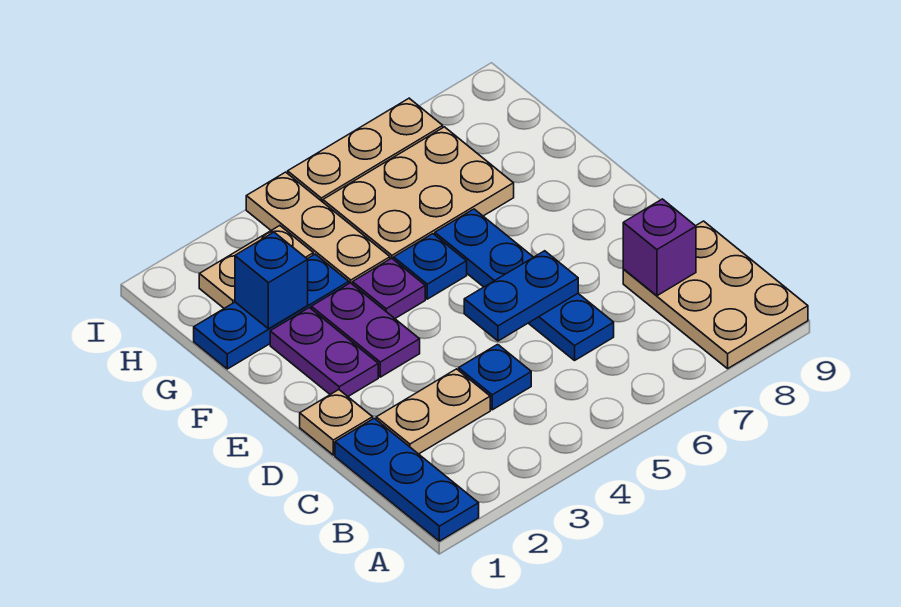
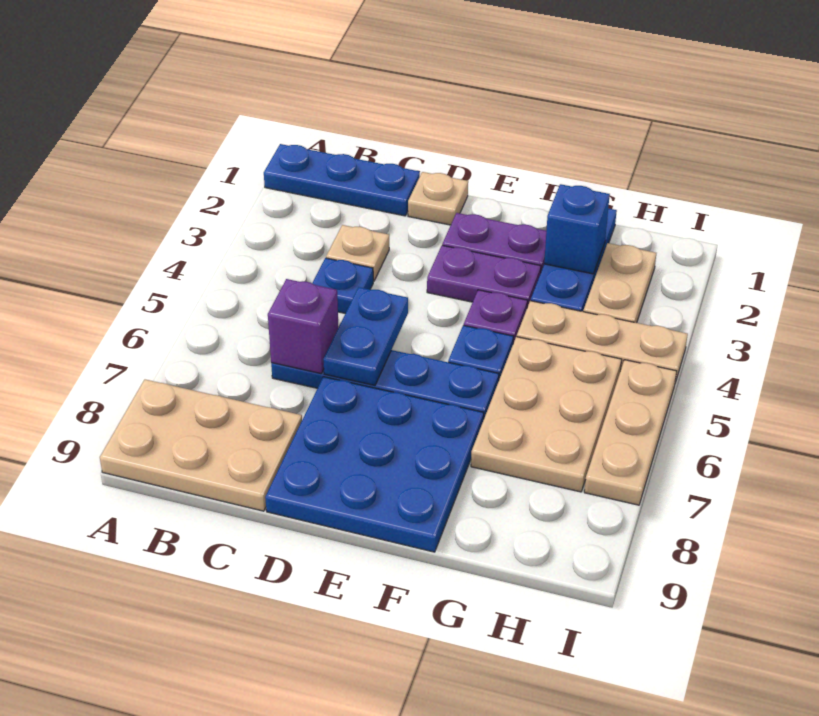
tan plate C2:C3 level 1 -> tan plate C3 level 1
purple brick C8 level 2 -> purple brick C6 level 2
none -> blue plate D7:F9 level 1

